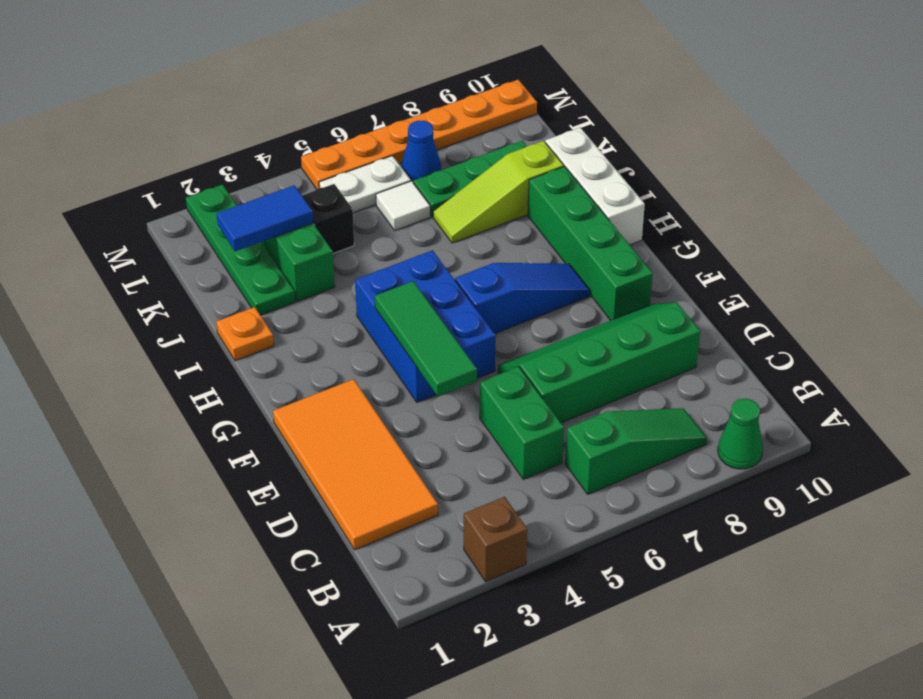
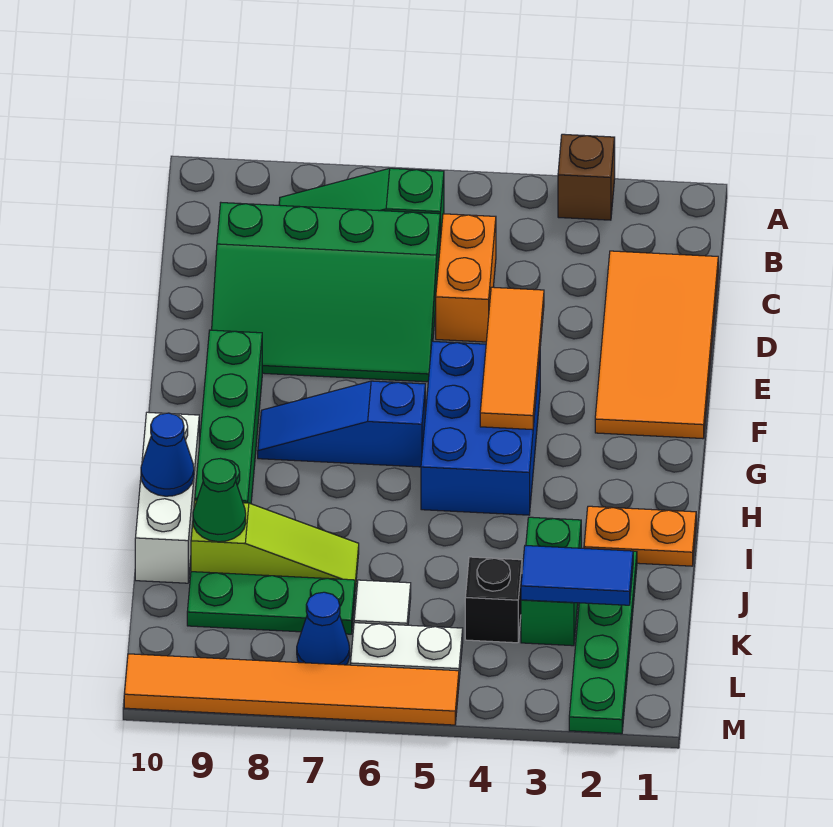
green cone A9 level 1 -> green cone J9 level 2
green brick C5:D5 level 1 -> orange brick C5:D5 level 1
green slope D6:E9 level 1 top D -> green slope C6:E9 level 1 top C
green tile E4:G4 level 2 -> orange tile E4:G4 level 2
orange plate I1 level 1 -> orange plate I1:I2 level 1
none -> blue cone I10 level 2
orange plate M5:M10 level 1 -> orange tile M5:M10 level 1

